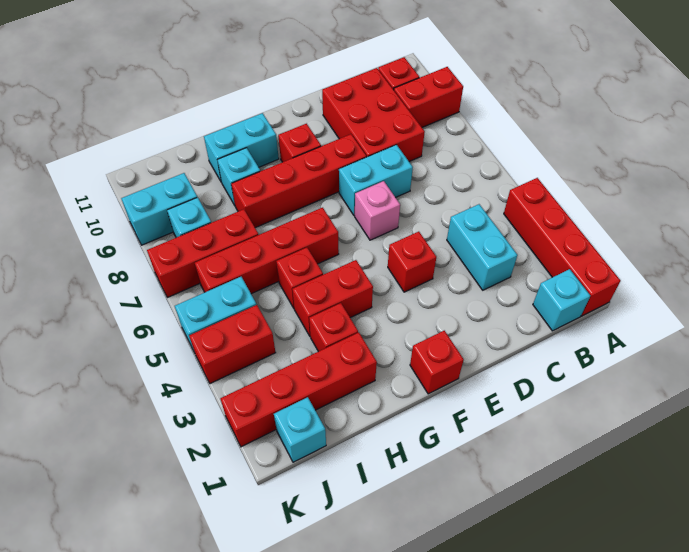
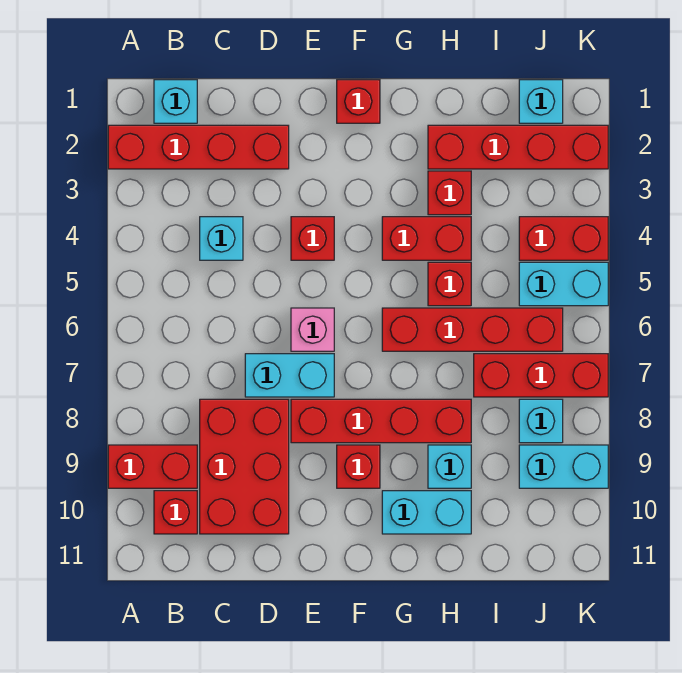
red brick A1:A4 level 1 -> red brick A2:D2 level 1
cyan brick C3:C4 level 1 -> cyan brick C4 level 1

